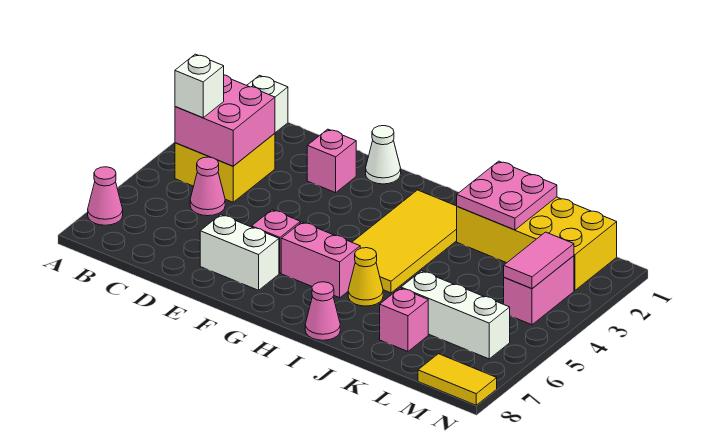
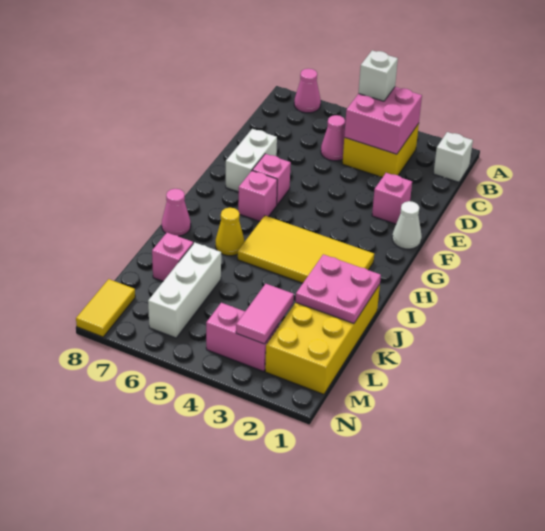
pink brick G6:H6 level 1 -> pink brick G6 level 1
pink tile M3:M4 level 2 -> pink tile L3:M3 level 2

